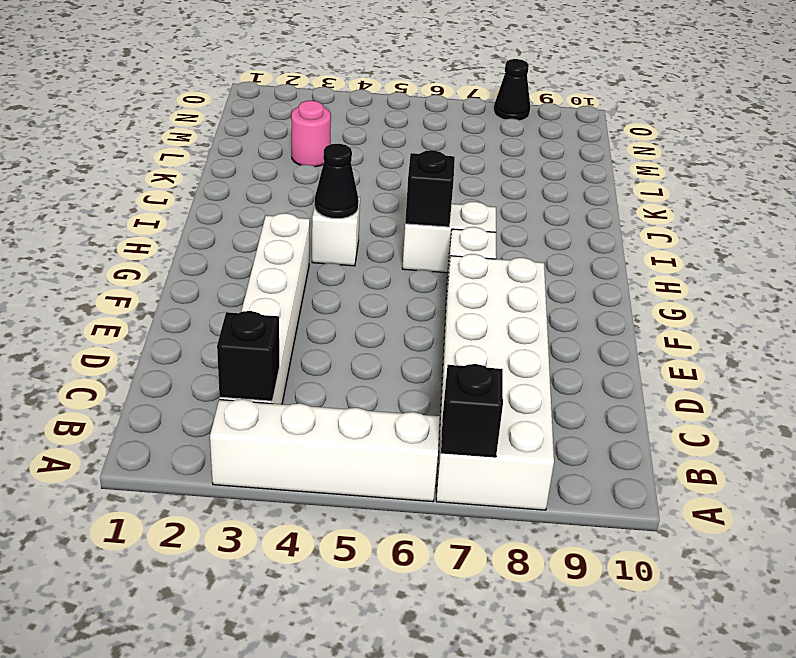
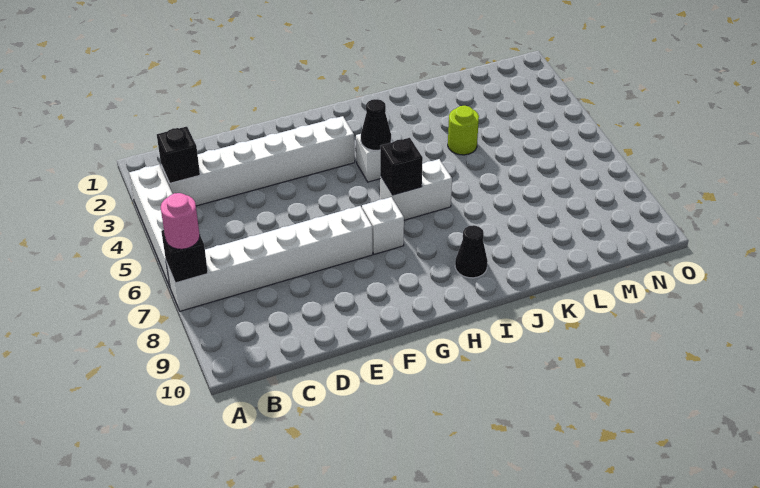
white brick A7:F8 level 1 -> white brick A7:F7 level 1
white brick H6:H7 level 1 -> white brick H6:I6 level 1
none -> lime round brick K4 level 1
pink round brick L3 level 1 -> pink round brick A7 level 3
black cone O8 level 1 -> black cone I9 level 1

